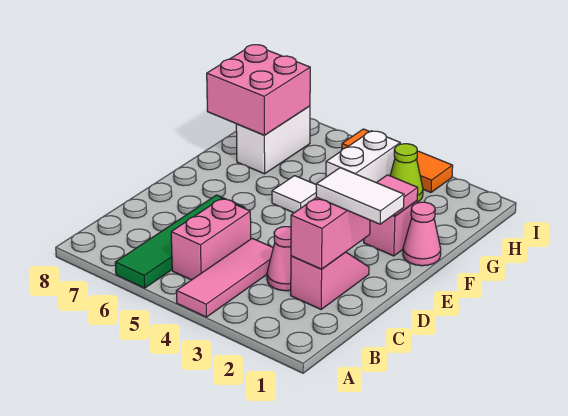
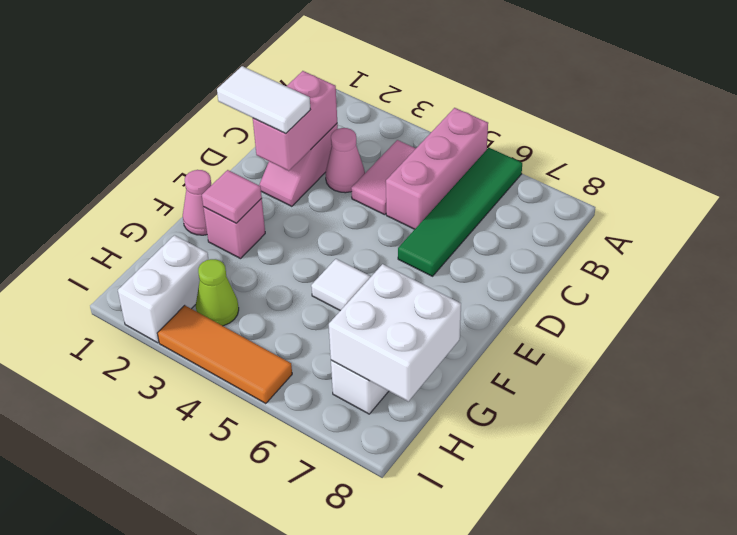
pink tile A4:C4 level 1 -> pink tile B4:C4 level 1
pink brick B5:C5 level 1 -> pink brick A5:C5 level 1
white brick G4:H4 level 1 -> white brick H2:I2 level 1
pink brick G7:H8 level 2 -> white brick G7:H8 level 2

